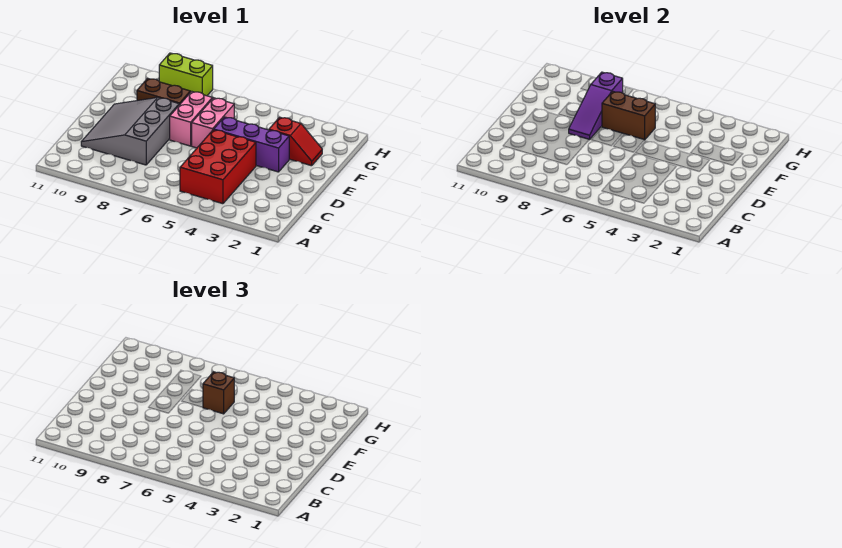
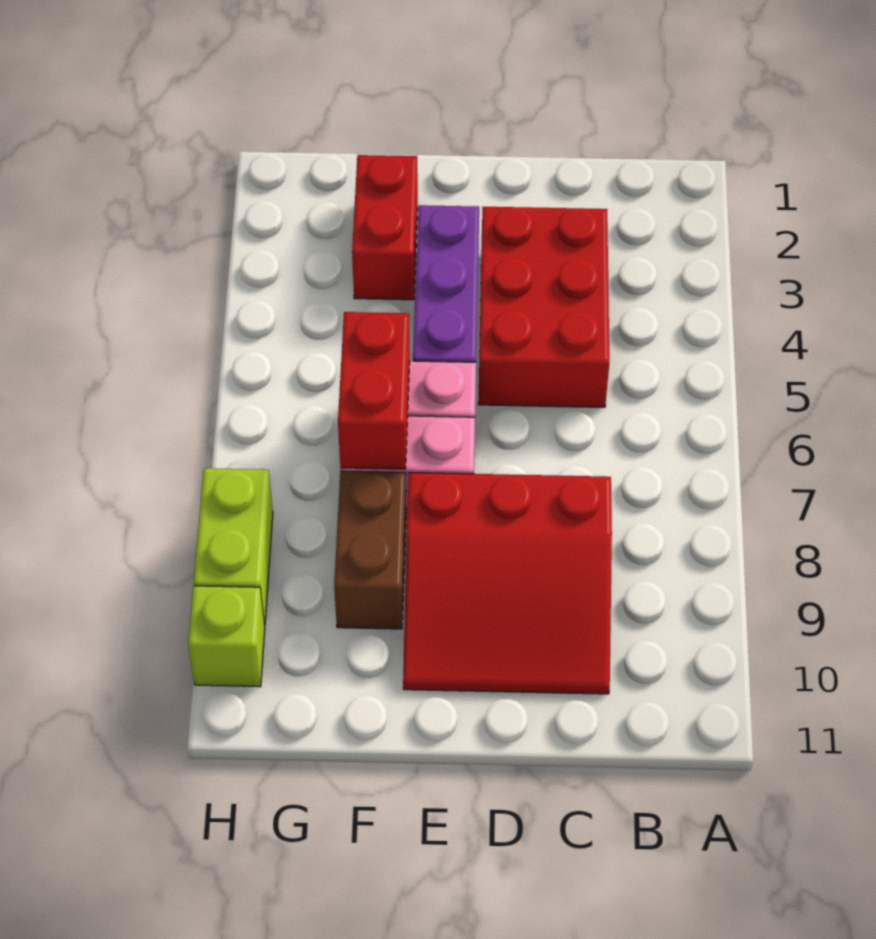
red brick B4:D5 level 1 -> red brick C3:D5 level 1
grey slope C8:E10 level 1 top 8 -> red slope C8:E10 level 1 top 8
purple slope E8:G8 level 2 top G -> none
red slope F2:F3 level 1 top 3 -> red brick F2:F3 level 1
brown brick F6:F7 level 2 -> red brick F6:F7 level 2
brown brick F6 level 3 -> none
none -> lime brick H10 level 1

